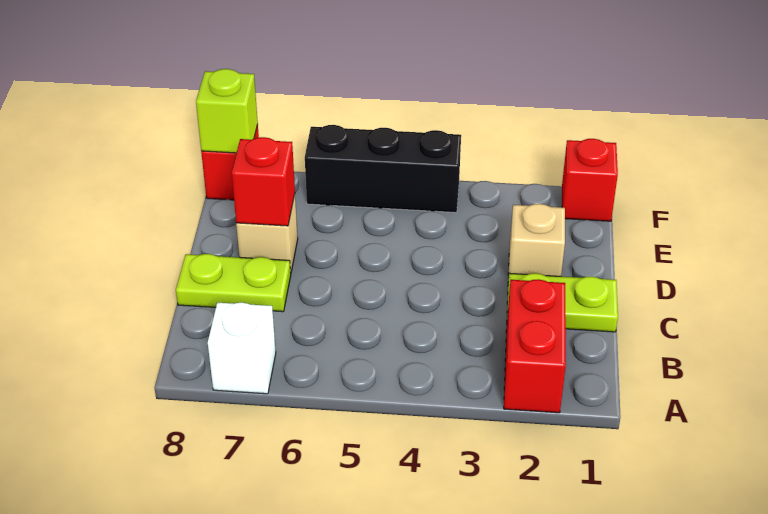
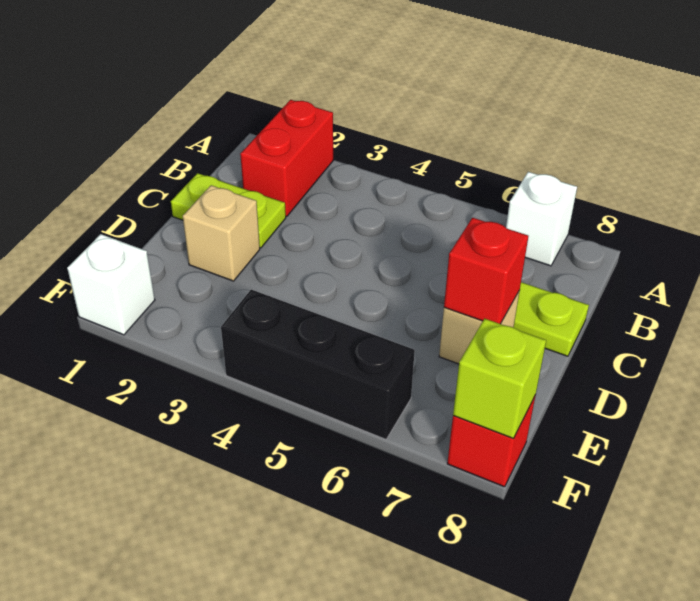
red brick F1 level 1 -> white brick F1 level 1

